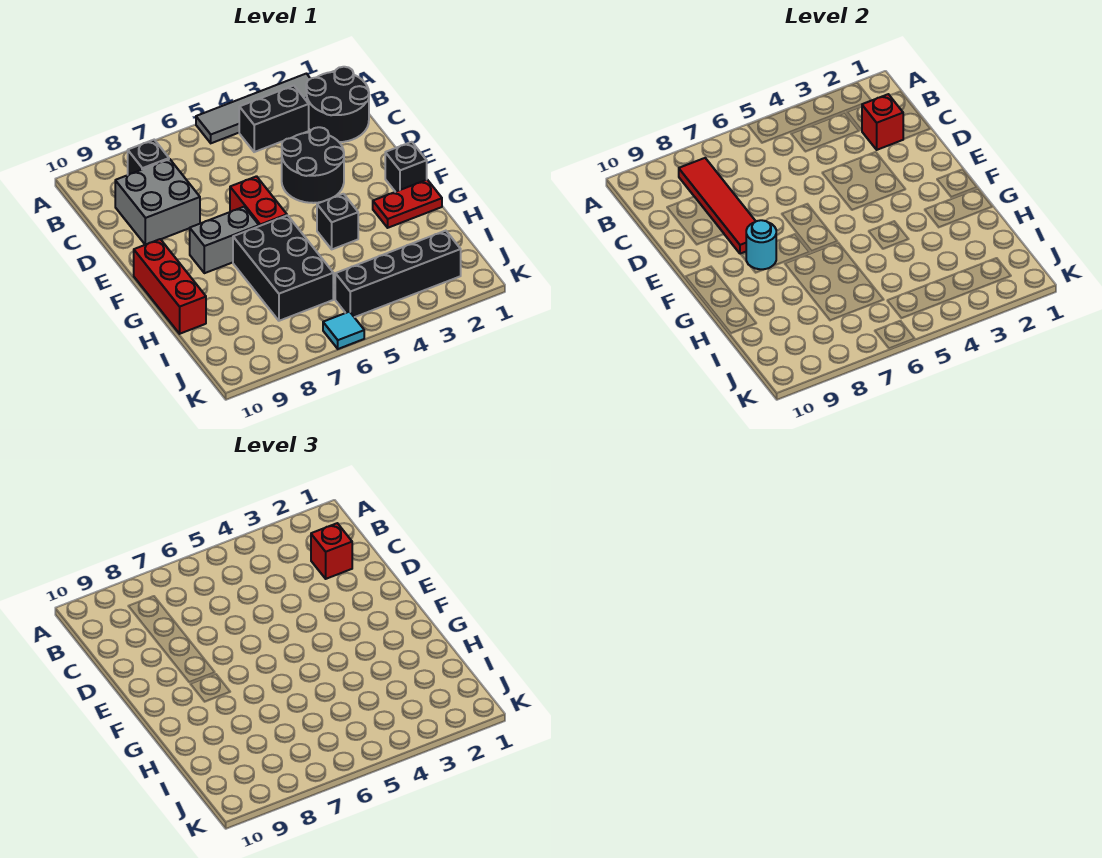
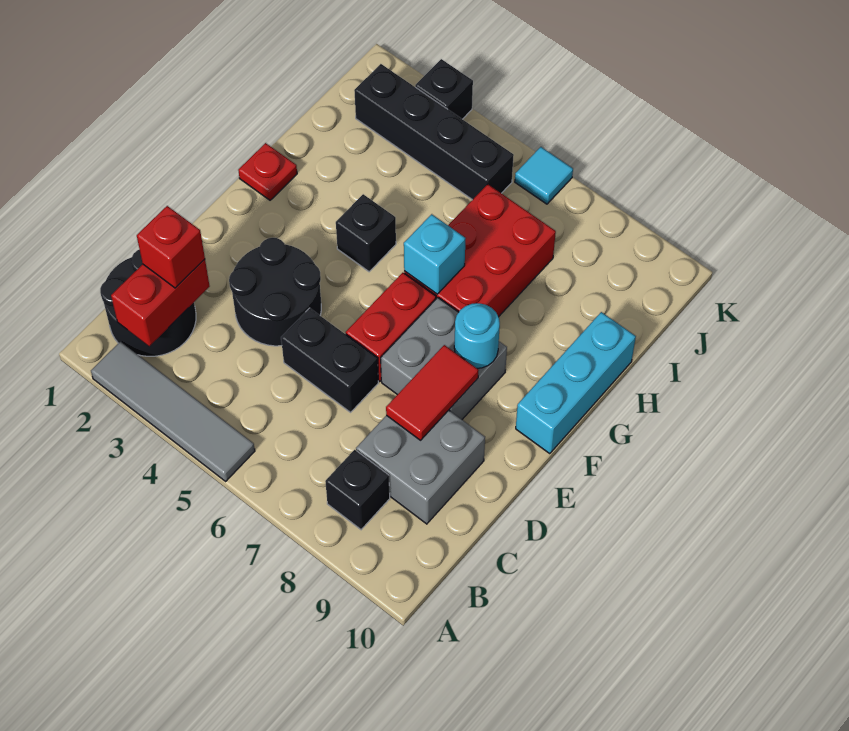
black brick B3:B4 level 1 -> black brick D5:D6 level 1
red tile B8:E8 level 2 -> red tile D8:E8 level 2
red brick C2 level 2 -> red brick B2:C2 level 2
black brick F1 level 1 -> black brick K3 level 1
grey brick F7:F8 level 1 -> grey brick E7:F8 level 1
red brick F10:H10 level 1 -> cyan brick F10:H10 level 1
red plate G1:G2 level 1 -> red plate G1 level 1
black brick G6:I7 level 1 -> red brick G6:I7 level 1
none -> cyan brick G6 level 2

